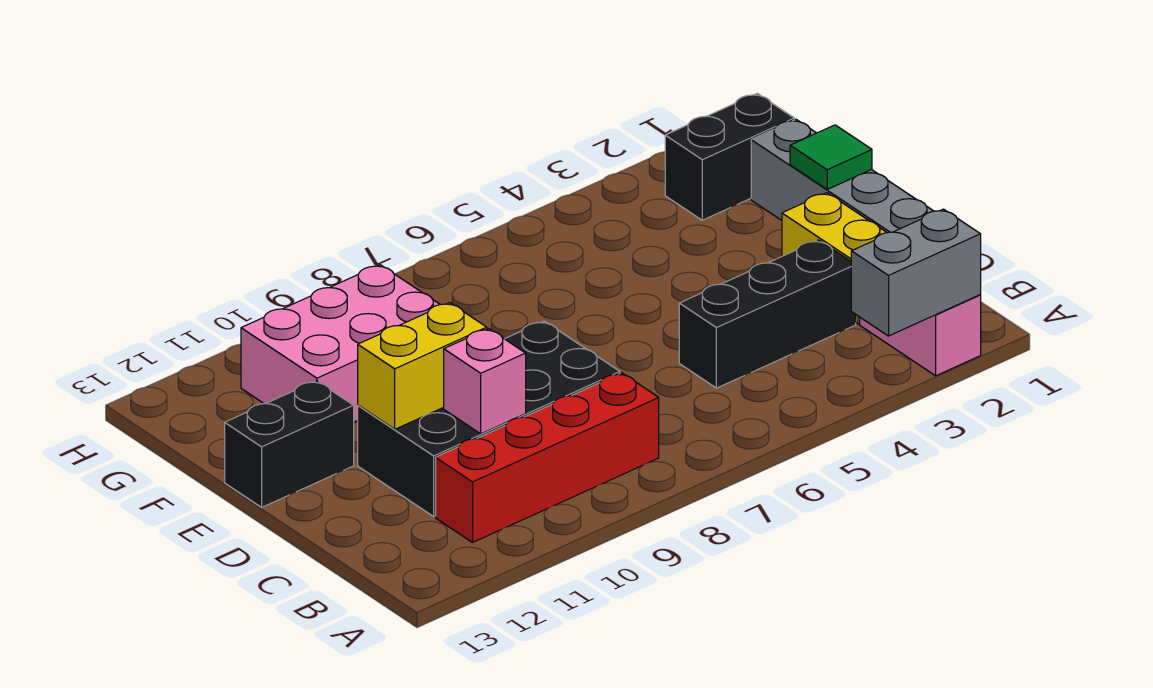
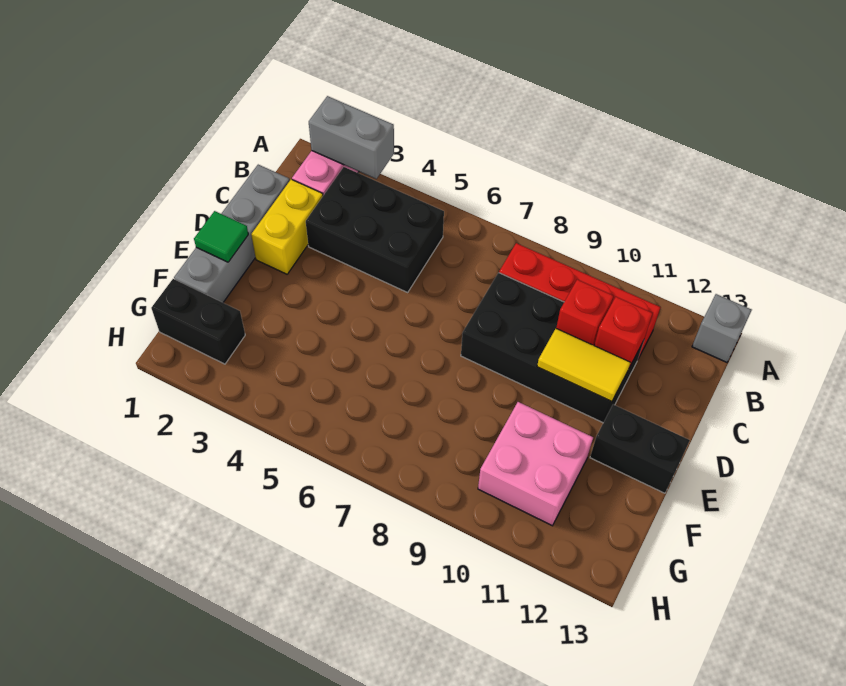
none -> grey brick A13 level 1
black brick C3:C5 level 1 -> black brick B3:C5 level 1
pink brick C10 level 2 -> red brick C10 level 2
none -> red brick C11 level 2
yellow brick D10:D11 level 2 -> yellow tile D10:D11 level 2
pink brick F9:G11 level 1 -> pink brick F10:G11 level 1

